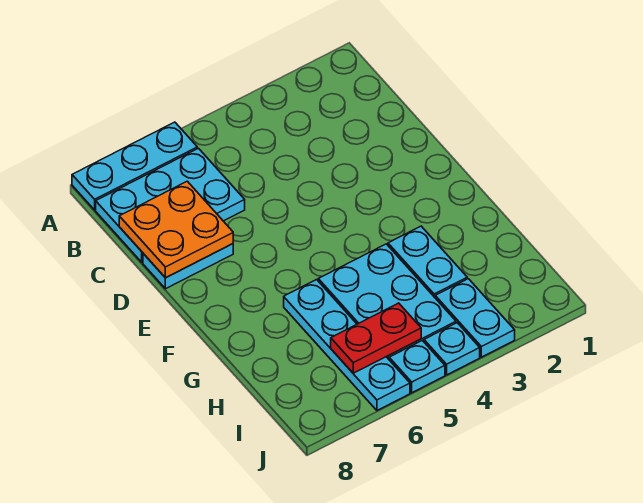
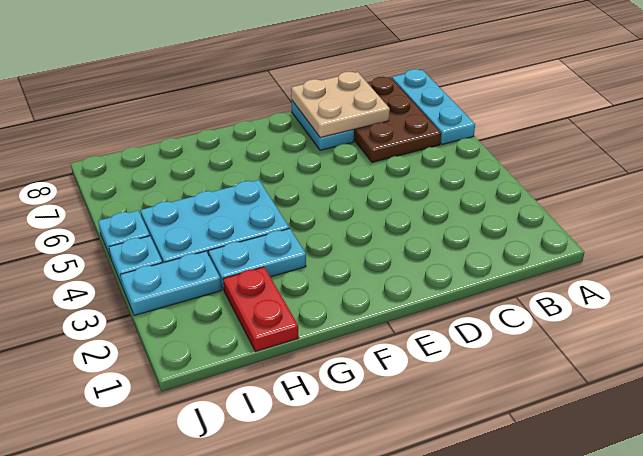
cyan plate B6:C8 level 1 -> brown plate B6:C8 level 1
orange plate C7:D8 level 2 -> tan plate C7:D8 level 2
cyan plate G6:J6 level 1 -> none
red plate I5:I6 level 2 -> red plate H1:H2 level 1

